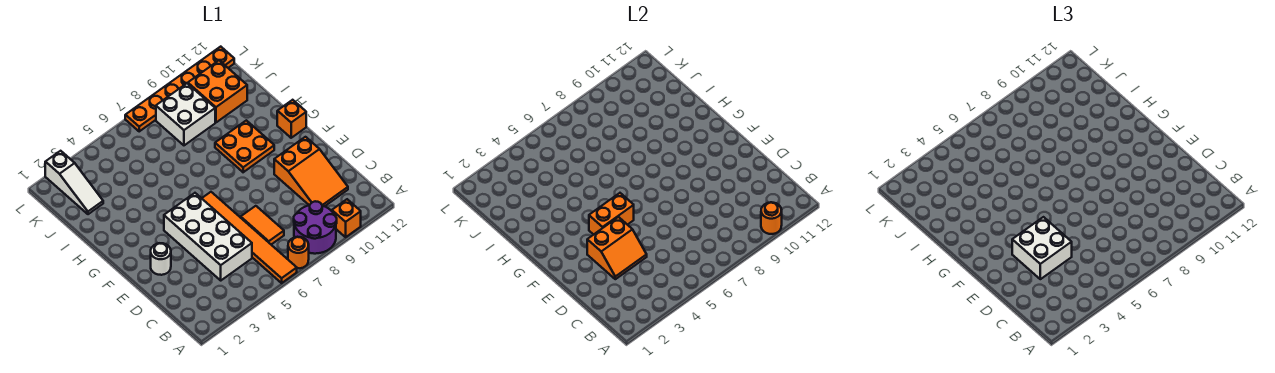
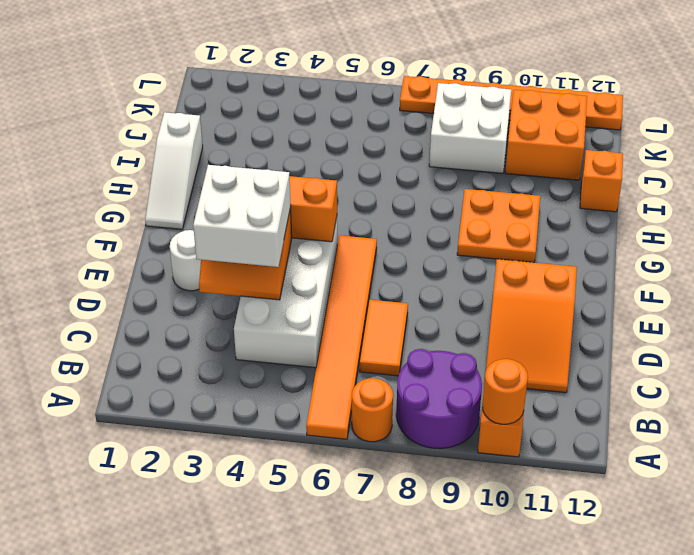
orange brick G12 level 1 -> orange brick I12 level 1
white slope J2:L2 level 1 top L -> white slope G1:I1 level 1 top I

